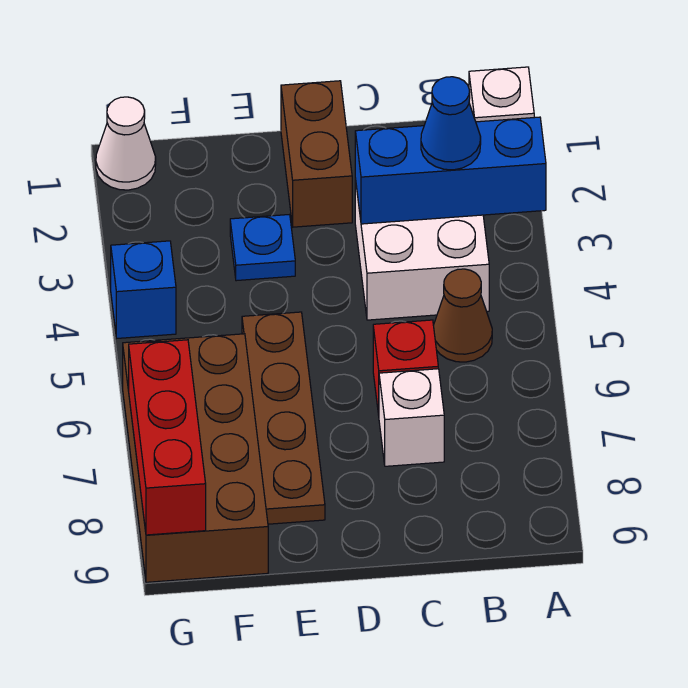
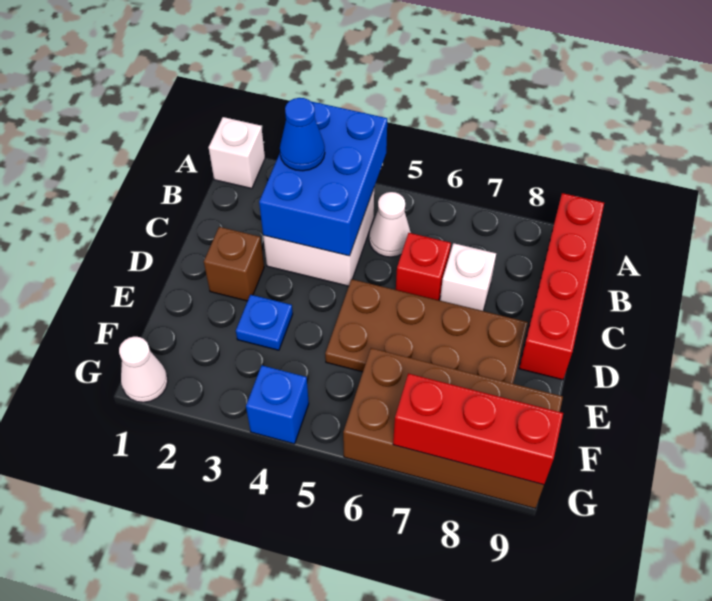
blue brick A3:C3 level 2 -> blue brick A3:C4 level 2
none -> red brick A9:D9 level 1
brown cone B5 level 1 -> white cone B5 level 1
brown brick D1:D2 level 1 -> brown brick D2 level 1
brown plate E5:E8 level 1 -> brown plate D5:E8 level 1

